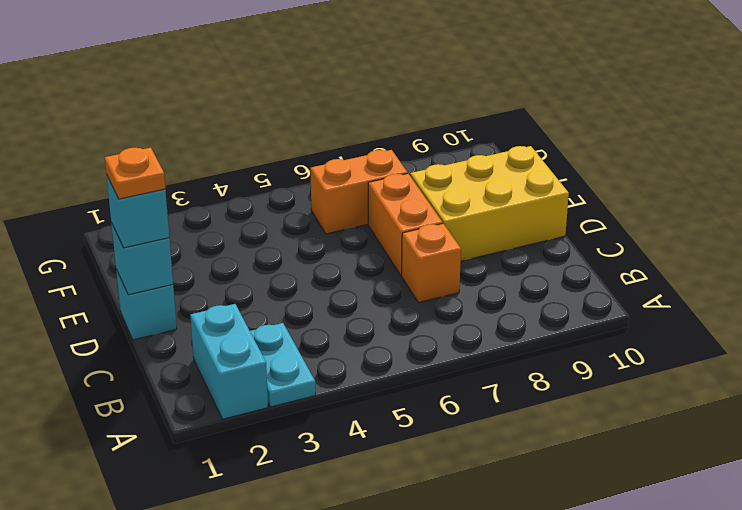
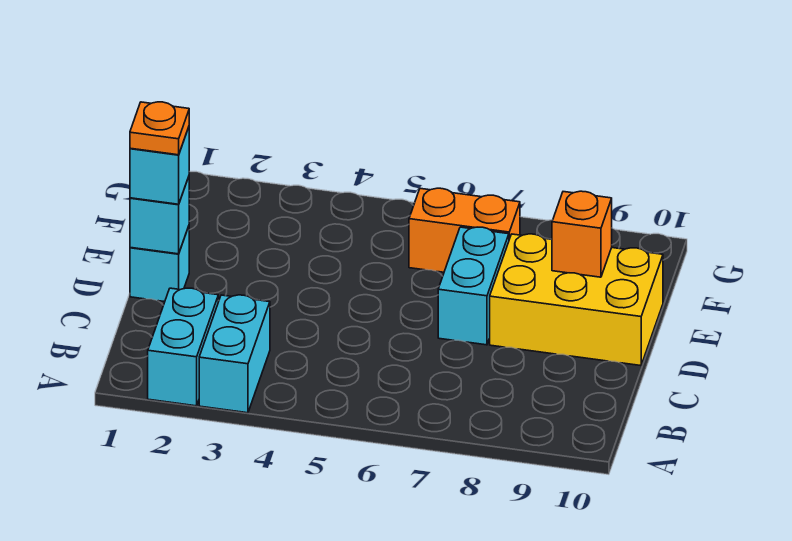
cyan plate A3:B3 level 1 -> cyan brick A3:B3 level 1
orange brick C7 level 1 -> orange brick E9 level 2
orange brick D7:E7 level 1 -> cyan brick D7:E7 level 1

